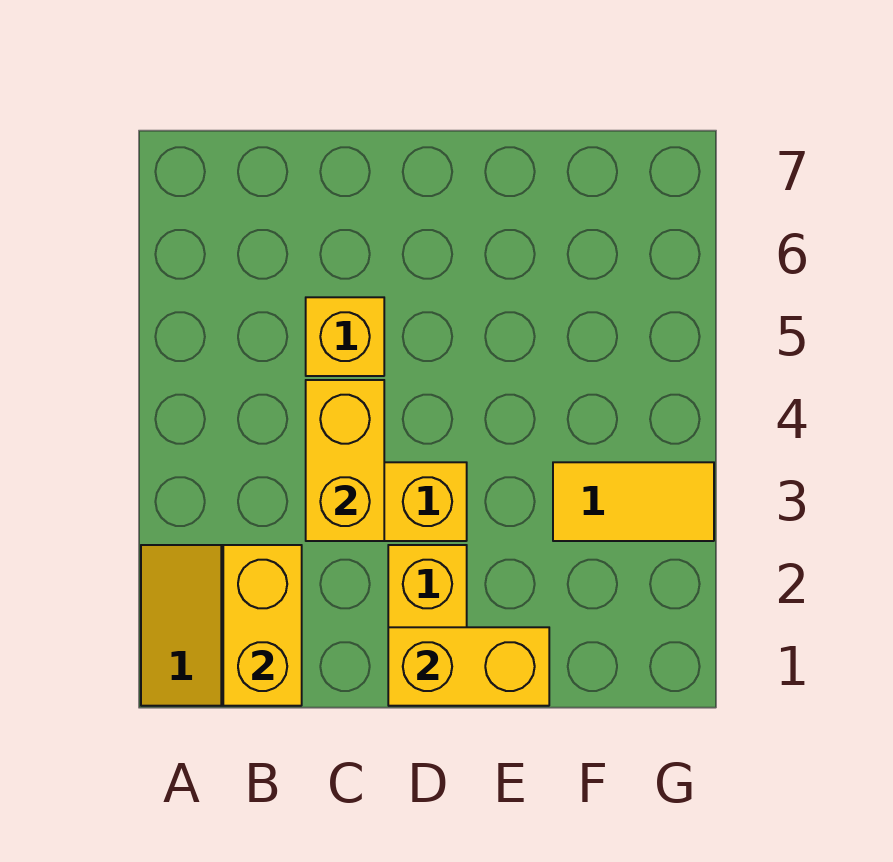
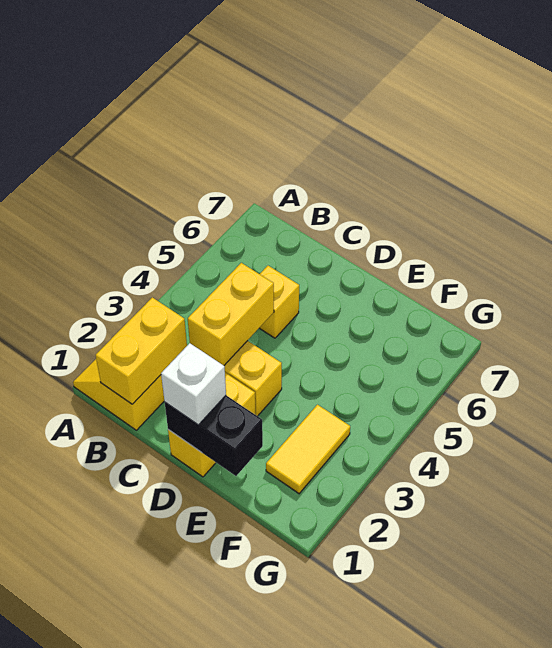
yellow brick D1:E1 level 2 -> black brick D1:E1 level 2
none -> white brick D1 level 3
yellow tile F3:G3 level 1 -> yellow tile F2:F3 level 1

